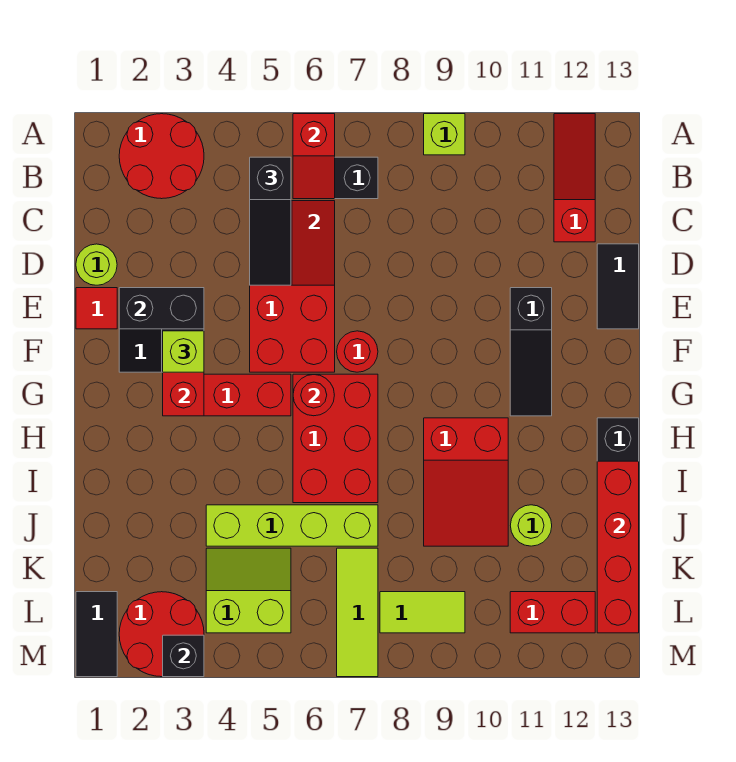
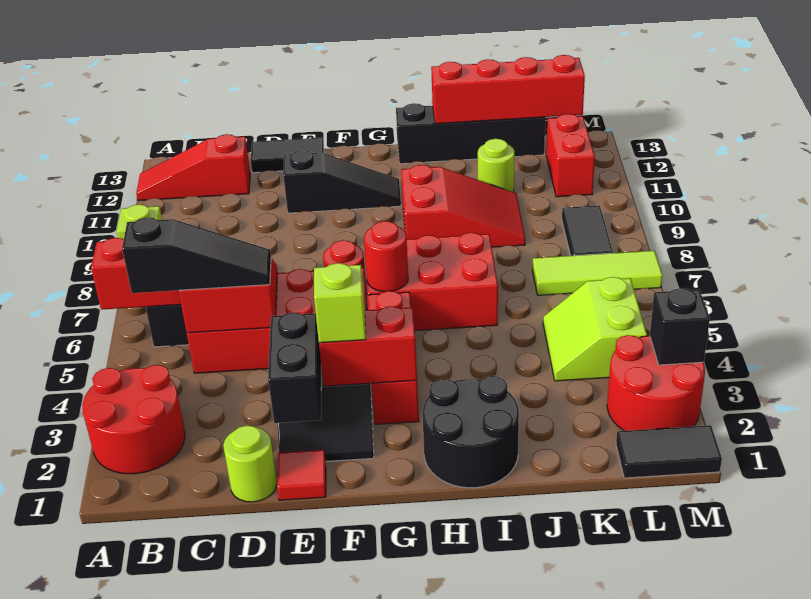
none -> black round brick H1:I2 level 1
lime brick J4:J7 level 1 -> none
lime tile L8:L9 level 1 -> black tile L8:L9 level 1

